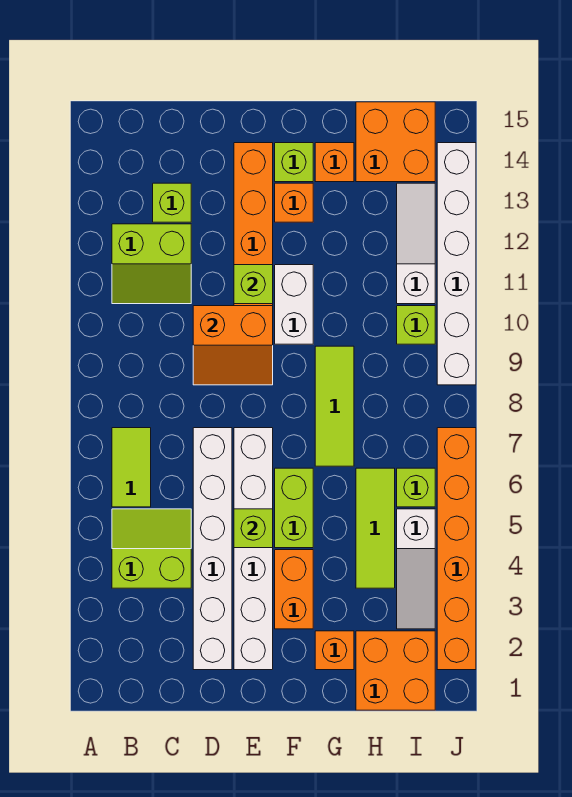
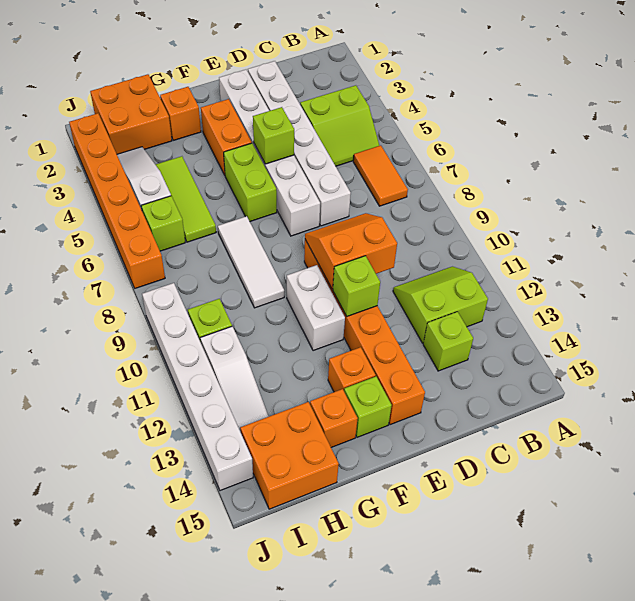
lime tile B6:B7 level 1 -> orange tile B6:B7 level 1
lime tile G7:G9 level 1 -> white tile G7:G9 level 1

